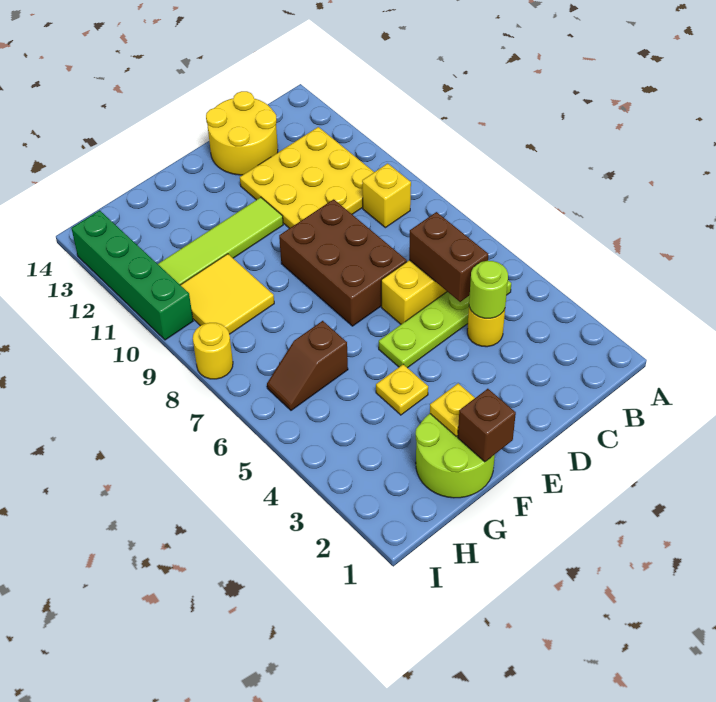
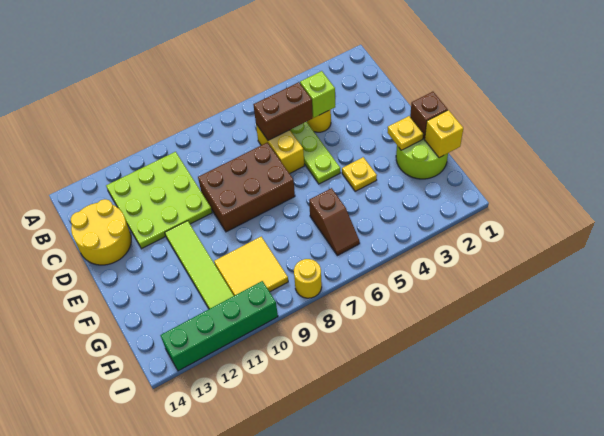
yellow brick B9 level 1 -> yellow brick G1 level 2
yellow plate B10:D12 level 1 -> lime plate B10:D12 level 1
lime round brick C4 level 2 -> lime brick C4 level 2

